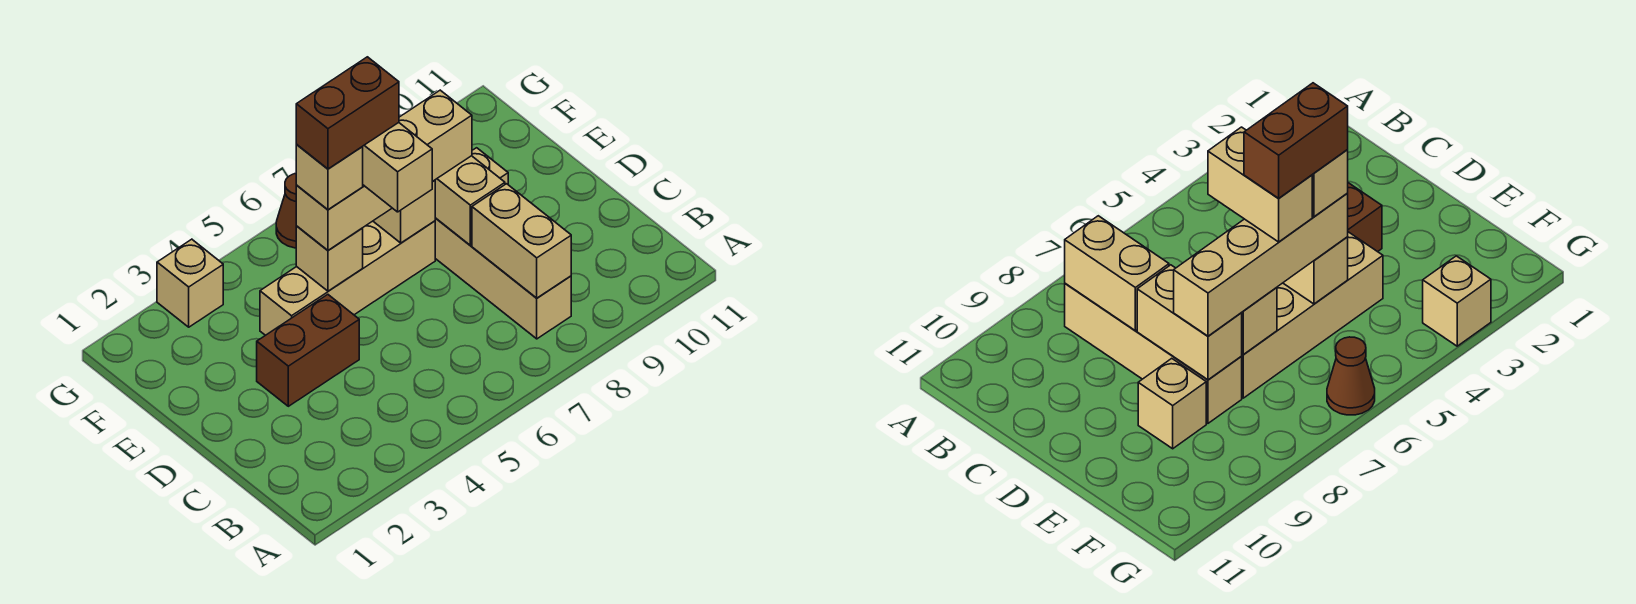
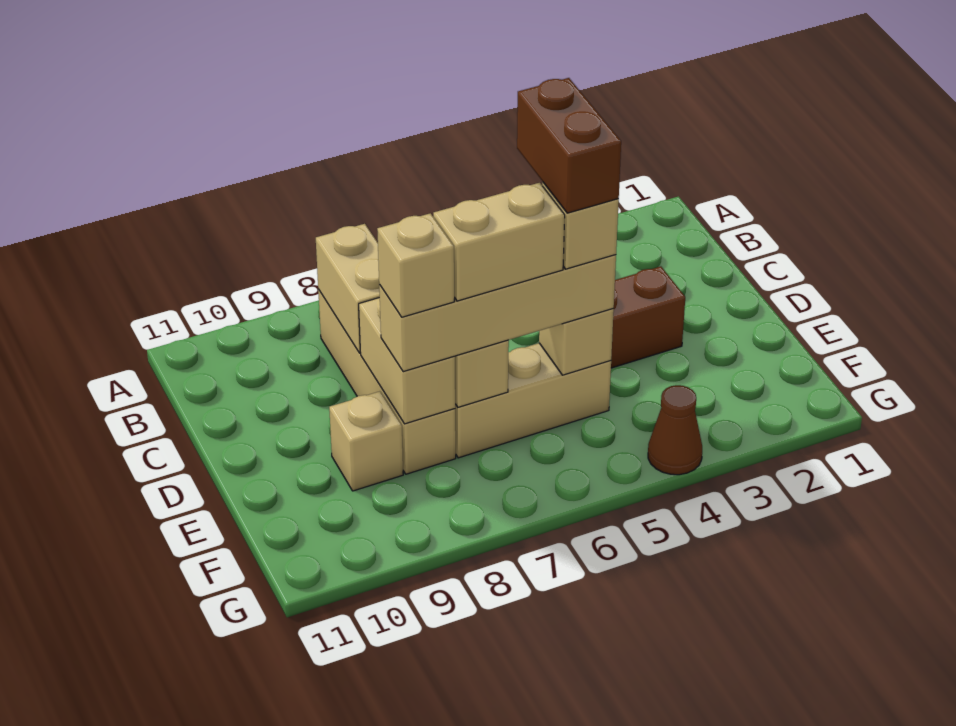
tan brick D6:E6 level 4 -> tan brick E6:E7 level 4
tan brick E4:E7 level 1 -> tan brick E5:E7 level 1
brown brick E5:E6 level 5 -> brown brick D5:E5 level 5
tan brick G3 level 1 -> tan brick E8 level 4
brown cone G6 level 1 -> brown cone G4 level 1

